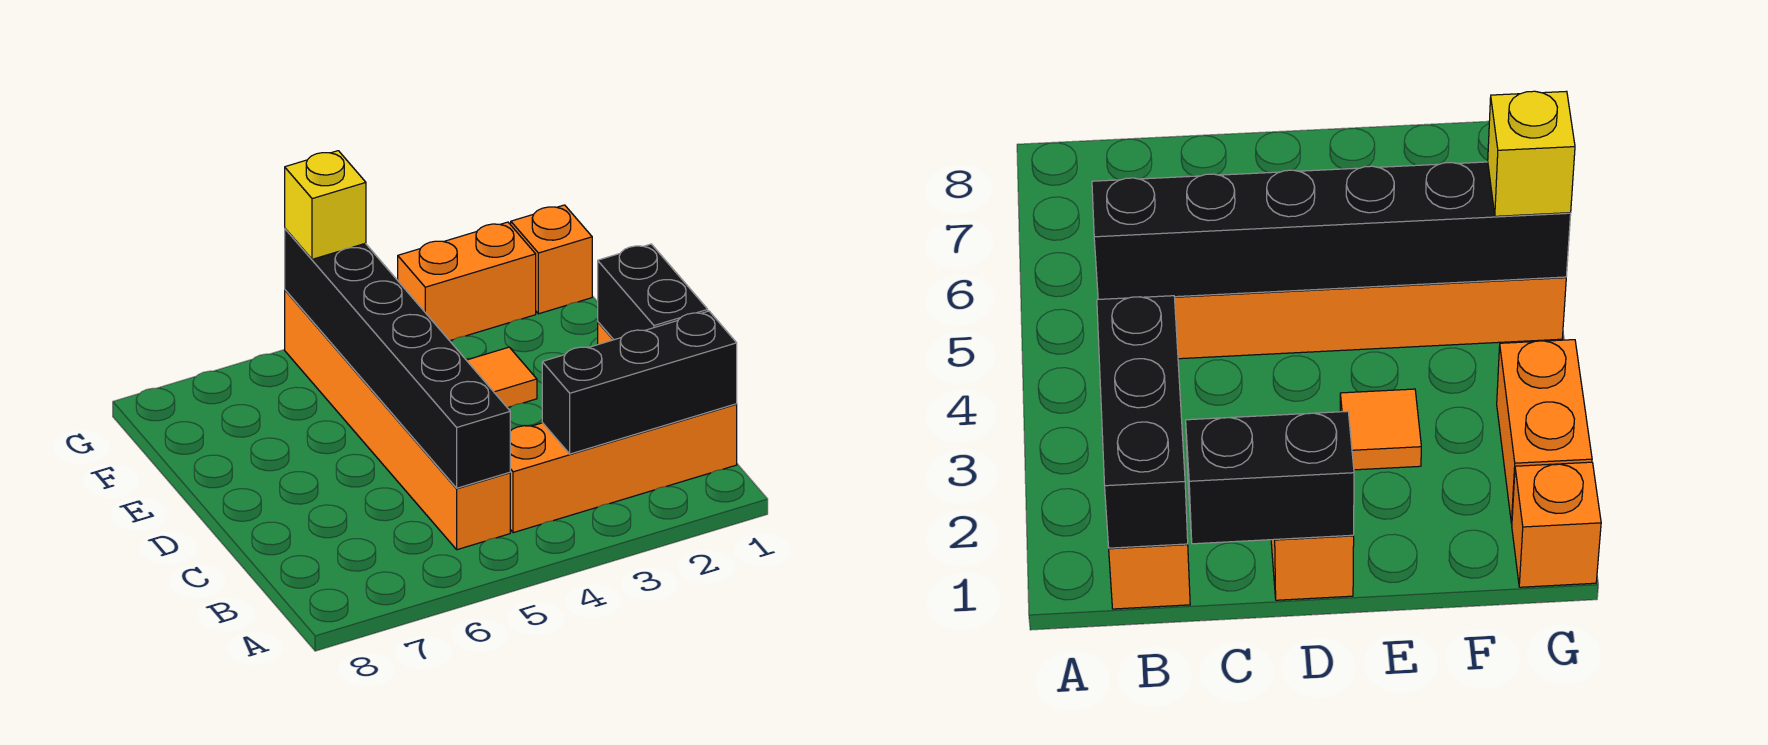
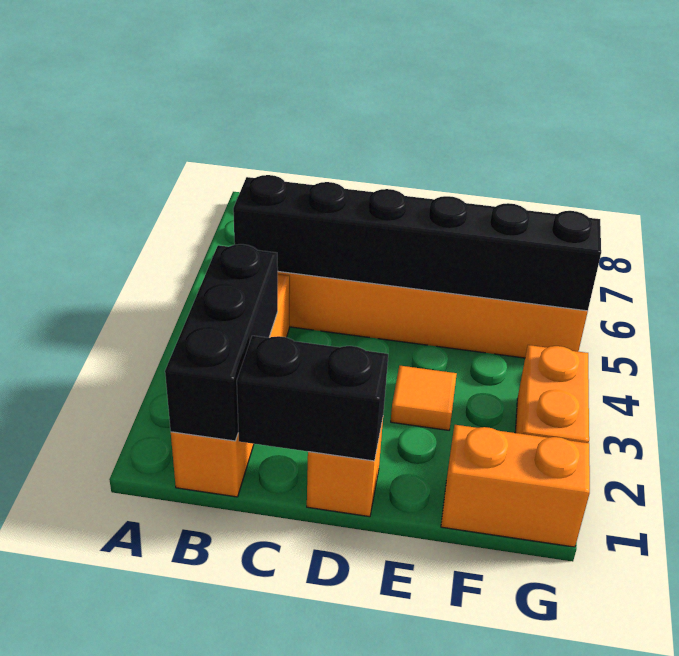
orange brick G1 level 1 -> orange brick F1:G1 level 1
yellow brick G5 level 3 -> none

